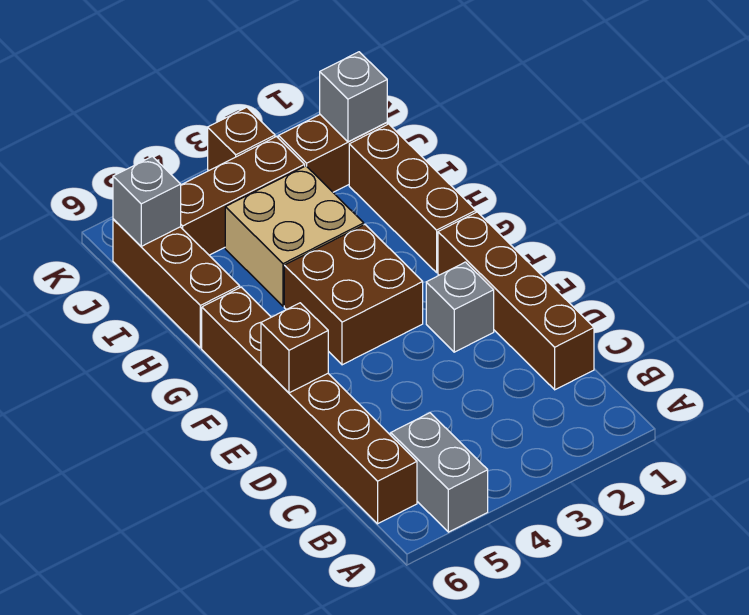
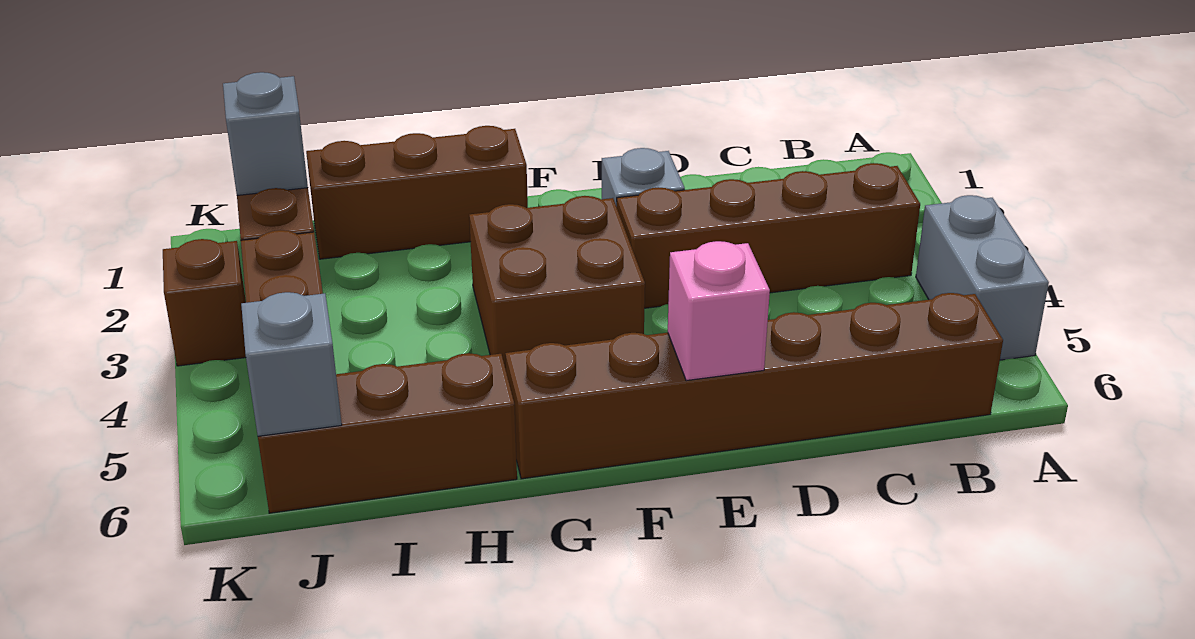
grey brick A5:B5 level 1 -> grey brick A4:A5 level 1
brown brick C1:F1 level 1 -> brown brick B3:E3 level 1
brown brick E6 level 2 -> pink brick E6 level 2
tan brick H3:I4 level 1 -> none

